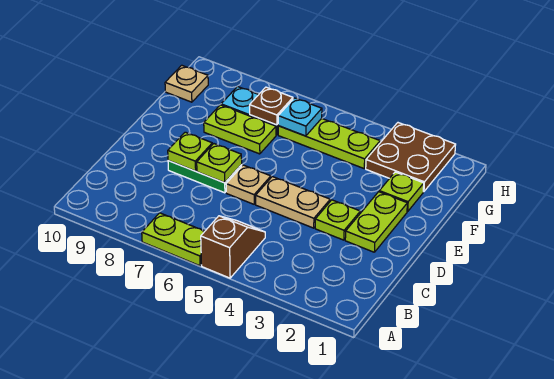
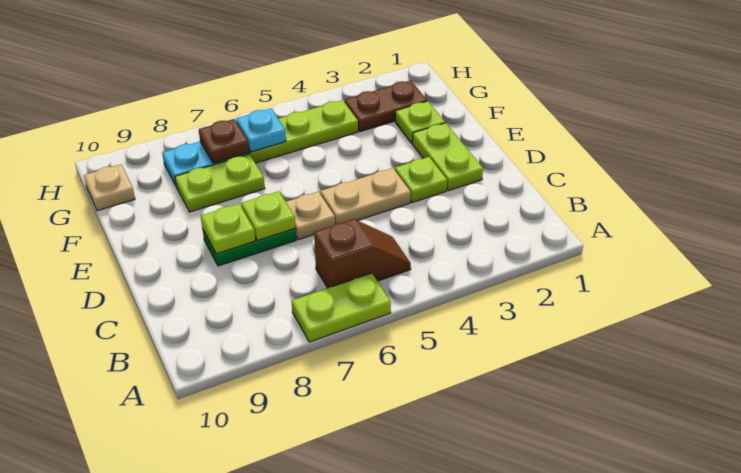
brown slope A5:B5 level 1 top A -> brown slope B5:B6 level 1 top 6
brown plate G2:H3 level 1 -> brown plate G2:G3 level 1

